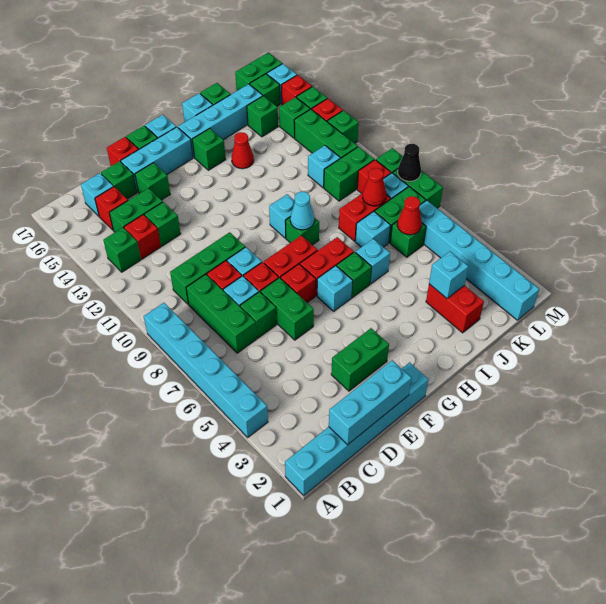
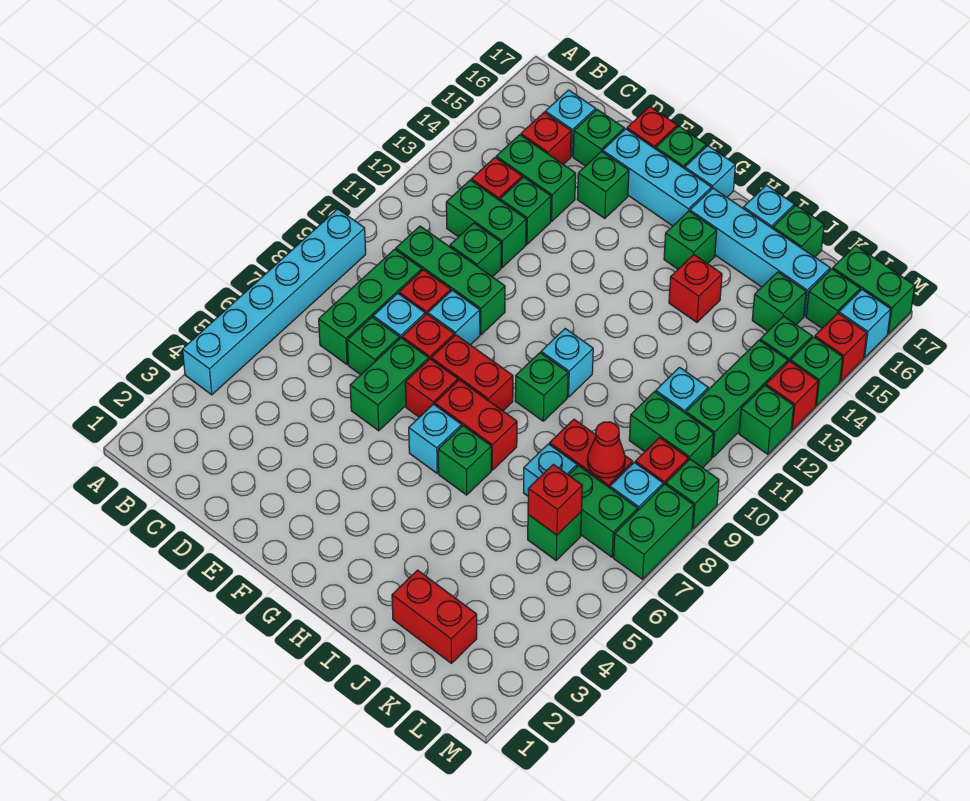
cyan brick A1:F1 level 1 -> none
green brick B13 level 1 -> green brick D11 level 1
cyan brick C1:E1 level 2 -> none
green brick E3:F3 level 1 -> green brick C12:D12 level 1
cyan cone H9 level 2 -> none
cyan brick I6 level 1 -> none
red cone I14 level 1 -> red brick I14 level 1
red brick J2:J3 level 1 -> red brick J2:K2 level 1
cyan brick J3 level 2 -> none
red cone K6 level 2 -> red brick K6 level 2
cyan brick L1:L6 level 1 -> none
black cone M8 level 2 -> none

